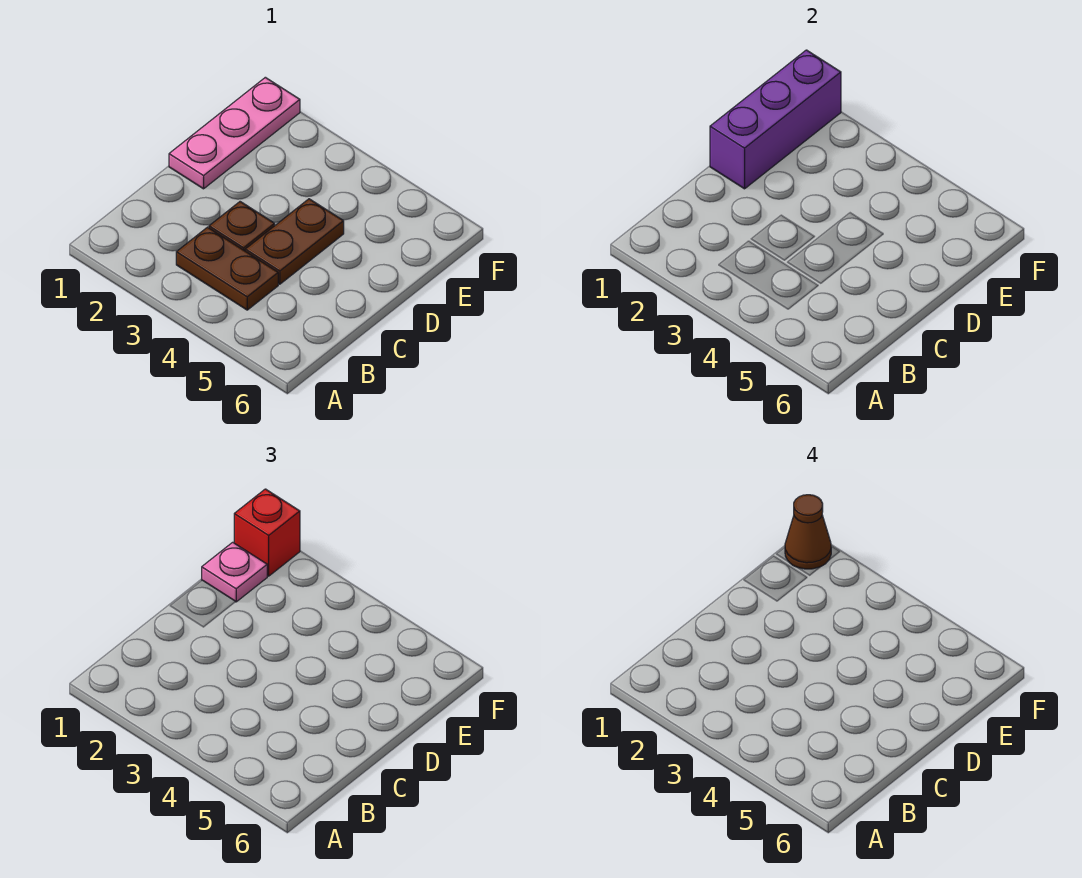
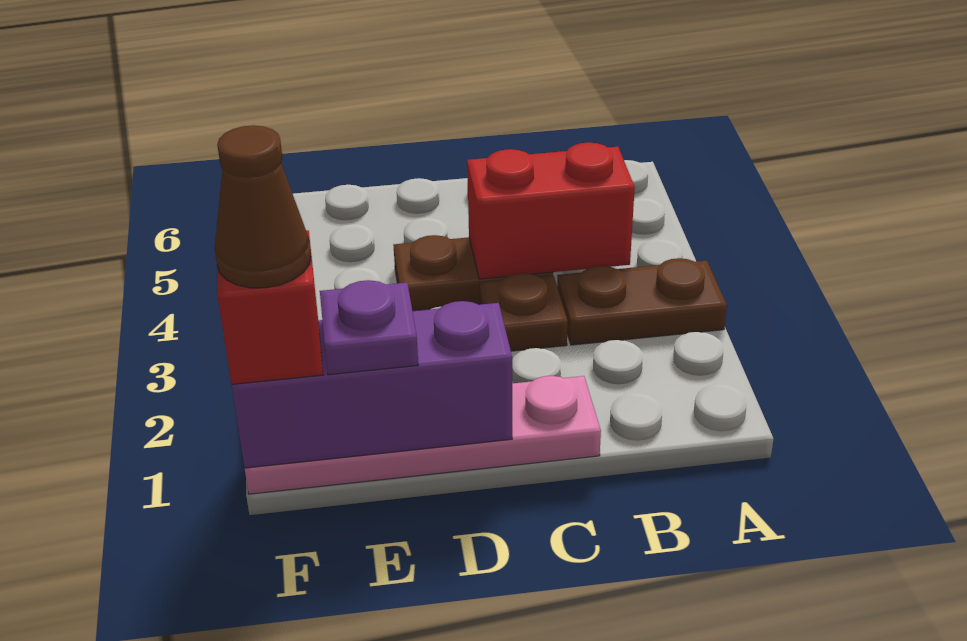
brown plate B3:B4 level 1 -> brown plate A3:B3 level 1
none -> red brick B4:C4 level 2
pink plate D1:F1 level 1 -> pink plate C1:F1 level 1
pink plate E1 level 3 -> purple plate E1 level 3

